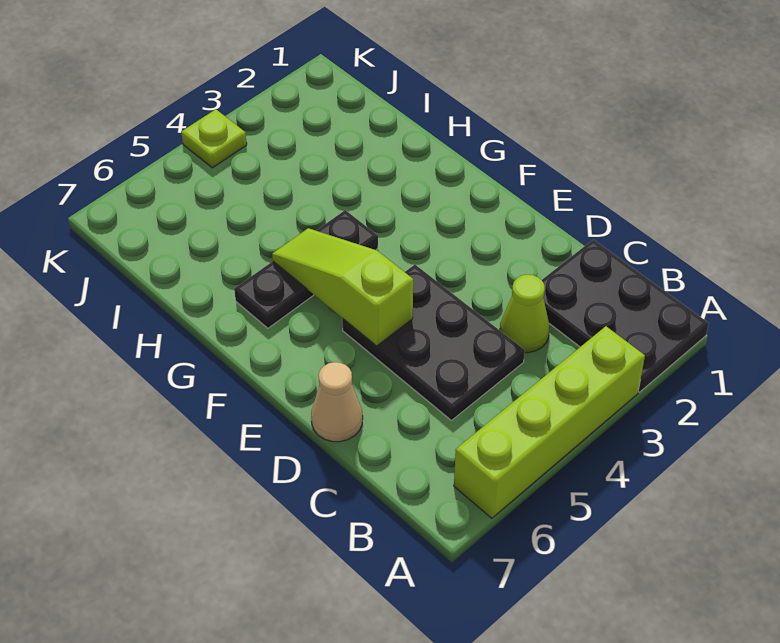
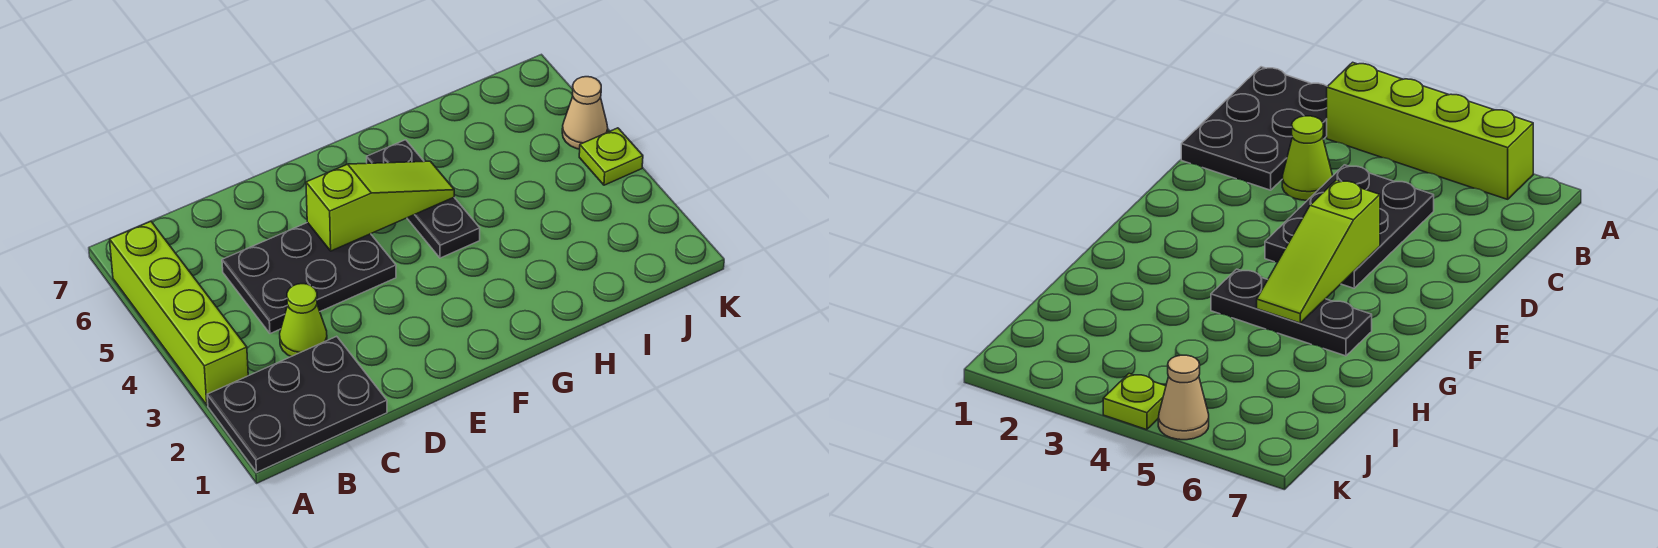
tan cone D7 level 1 -> tan cone K5 level 1

